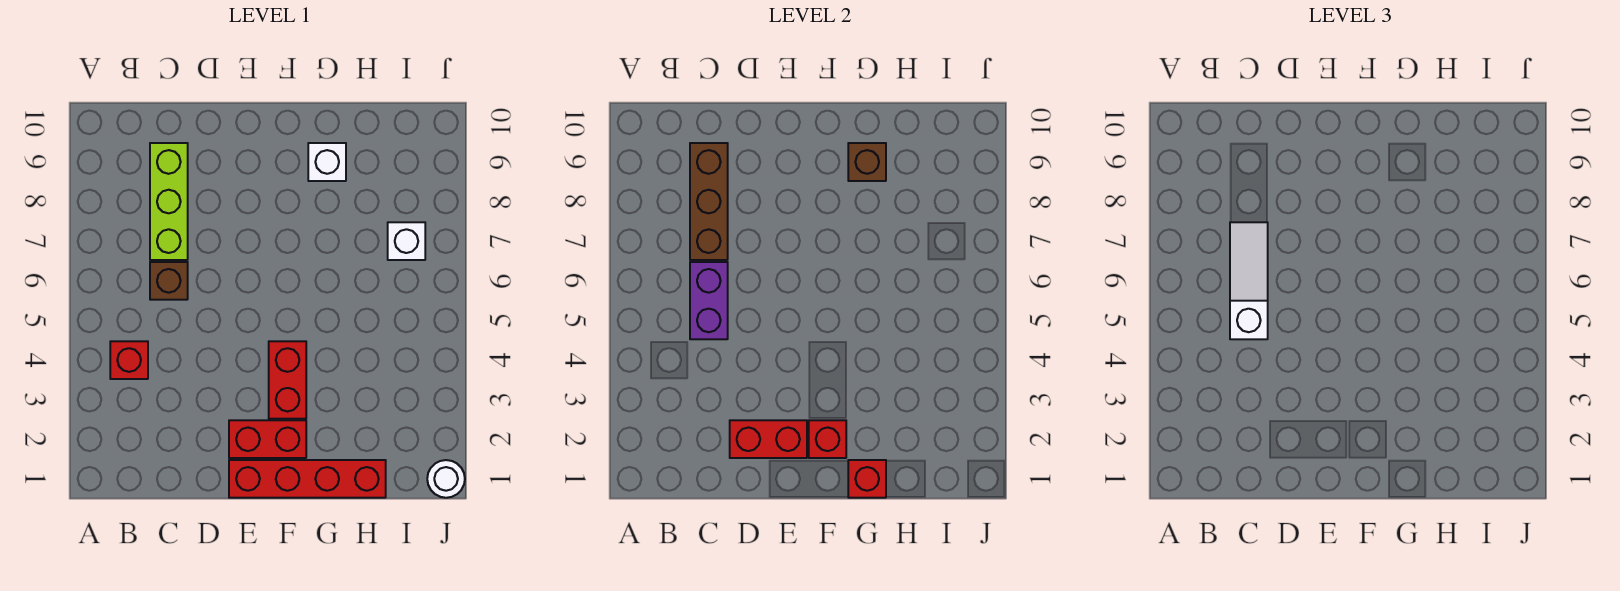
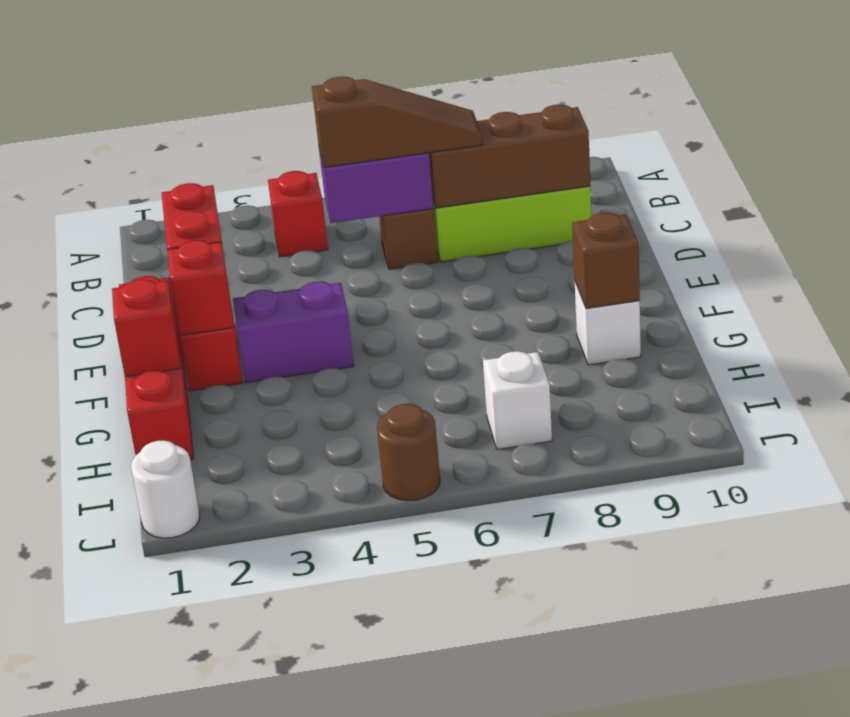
white slope C5:C7 level 3 top 5 -> brown slope C5:C7 level 3 top 5
red brick F3:F4 level 1 -> purple brick F3:F4 level 1
none -> brown round brick J5 level 1

